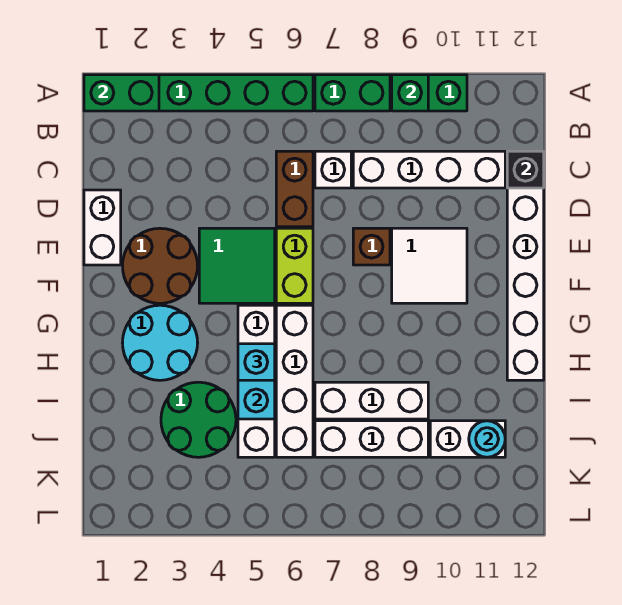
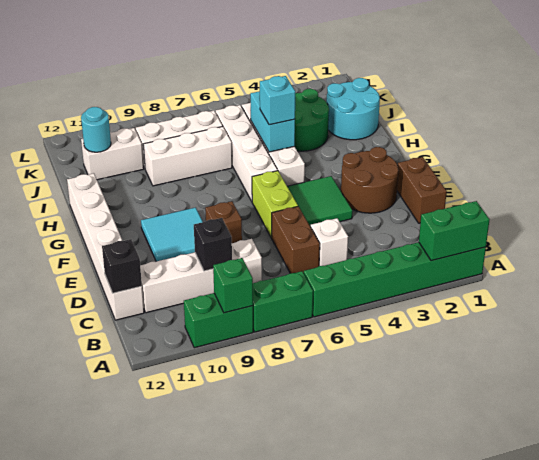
white brick C7 level 1 -> white brick C5 level 1
none -> black brick C9 level 2
white brick D1:E1 level 1 -> brown brick D1:E1 level 1
white tile E9:F10 level 1 -> cyan tile E9:F10 level 1
cyan round brick G2:H3 level 1 -> cyan round brick I1:J2 level 1

